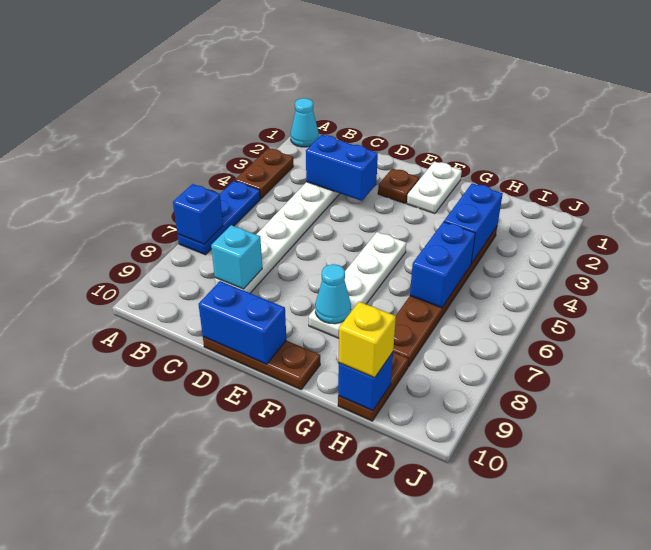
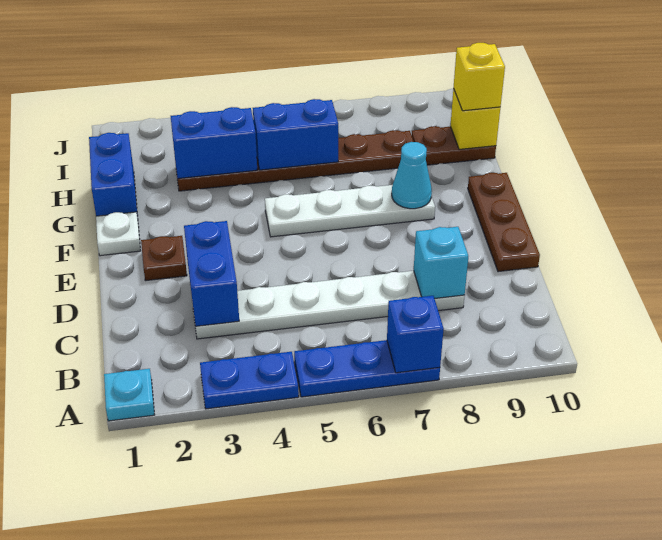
cyan cone A1 level 1 -> cyan plate A1 level 1
brown plate A3:A4 level 1 -> blue plate A3:A4 level 1
blue brick D10:E10 level 2 -> blue brick G1:H1 level 1
white plate F1:F2 level 1 -> white plate F1 level 1
blue brick H10 level 2 -> yellow brick H10 level 2

